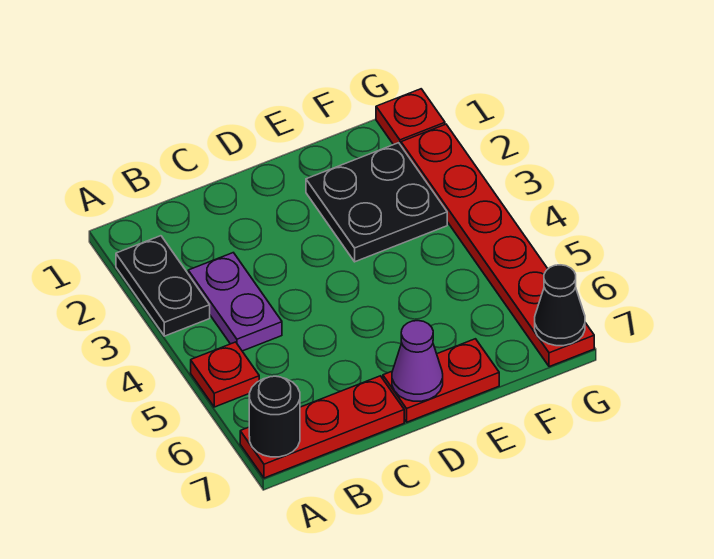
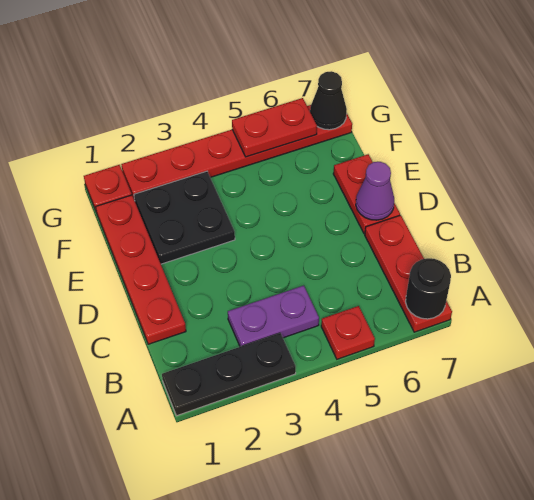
black plate A2:A3 level 1 -> black plate A1:A3 level 1
none -> red plate C1:F1 level 1
none -> red plate G5:G6 level 2

